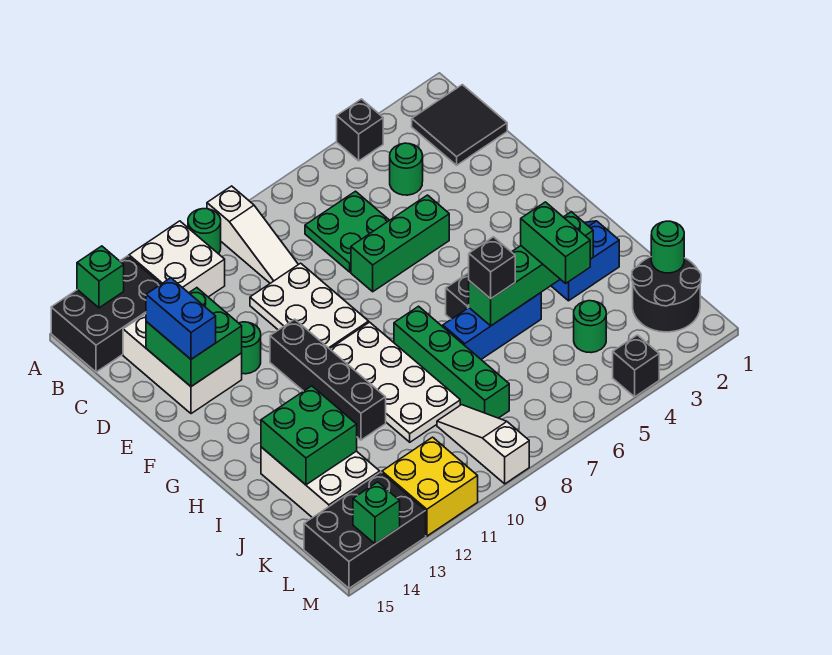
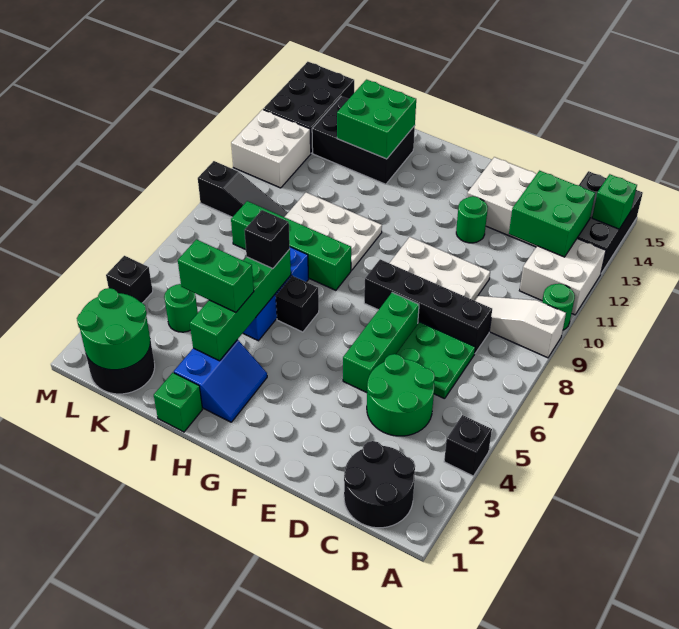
black tile B1:C2 level 1 -> black round brick B1:C2 level 1
green round brick C4 level 1 -> green round brick C4:D5 level 1
green brick D13:E14 level 2 -> green brick B12:C13 level 2
blue brick D14:E14 level 3 -> none
black brick F11:I11 level 1 -> black brick C8:F8 level 1
white plate G9:J10 level 1 -> white plate H9:J10 level 1
white brick I13:K14 level 1 -> black brick I13:K14 level 1
green round brick K1 level 2 -> green round brick K1:L2 level 2
white slope K9:M9 level 1 top M -> black slope K9:M9 level 1 top M
yellow brick L11:M12 level 1 -> white brick L11:M12 level 1
green brick M14 level 2 -> green brick I1 level 1

